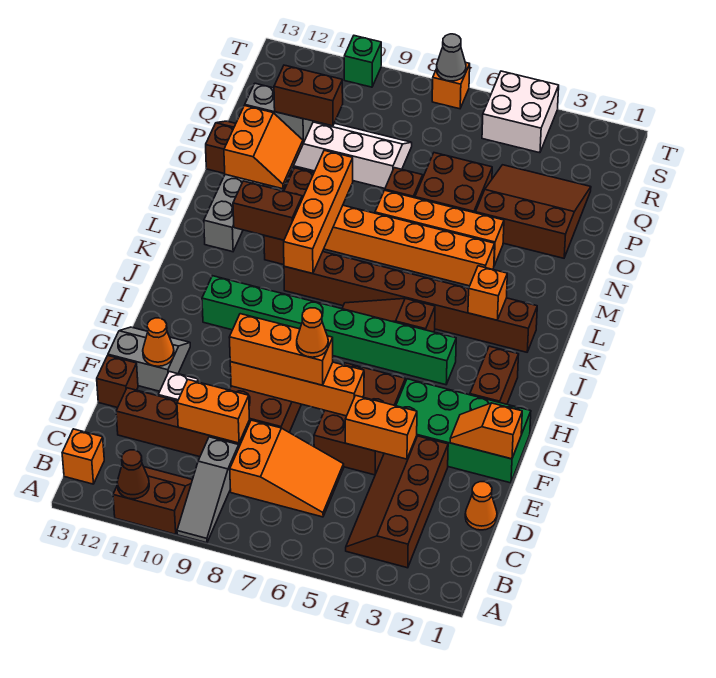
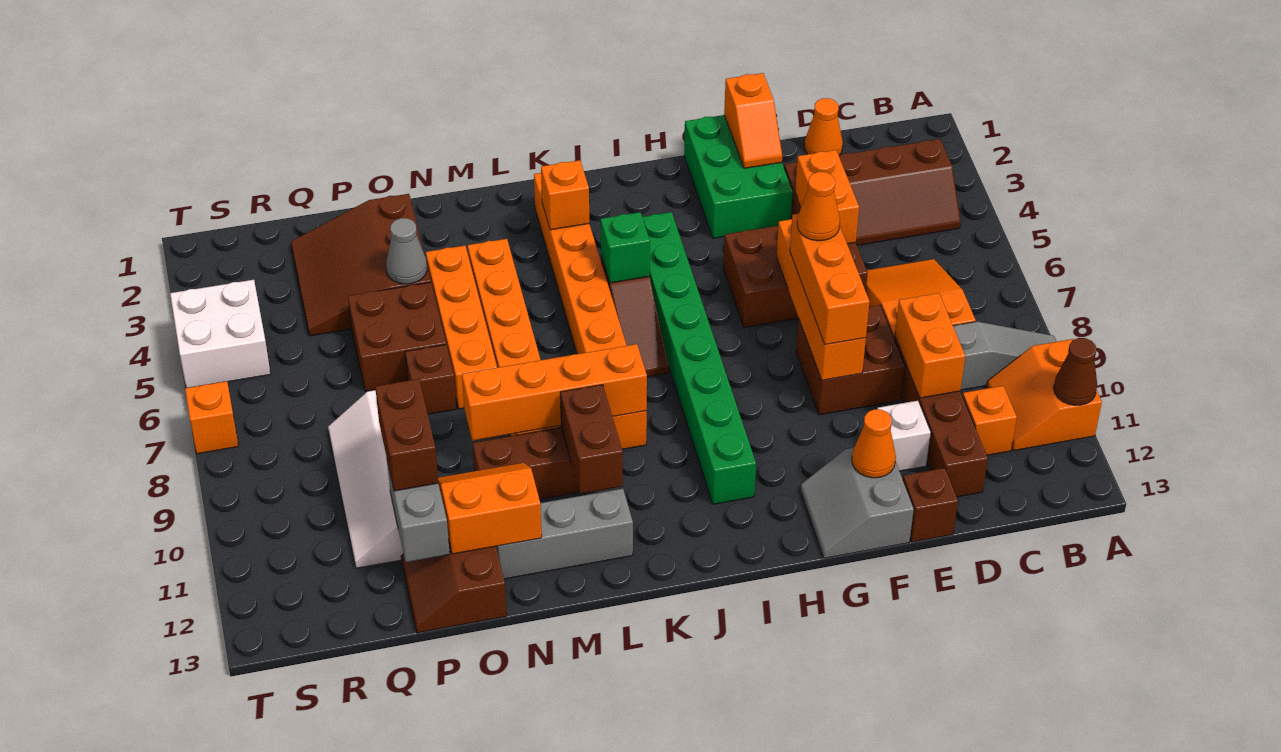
brown slope A10:B11 level 1 top A -> orange slope A10:B11 level 1 top A
orange brick B13 level 1 -> orange brick C11 level 1
green brick F1:G4 level 1 -> green brick F1:G3 level 1
brown brick H2:I2 level 1 -> none
brown brick K2:K9 level 1 -> orange brick K2:K9 level 1
grey cone T7 level 2 -> grey cone O4 level 2
green brick T10 level 1 -> green brick J5 level 2

